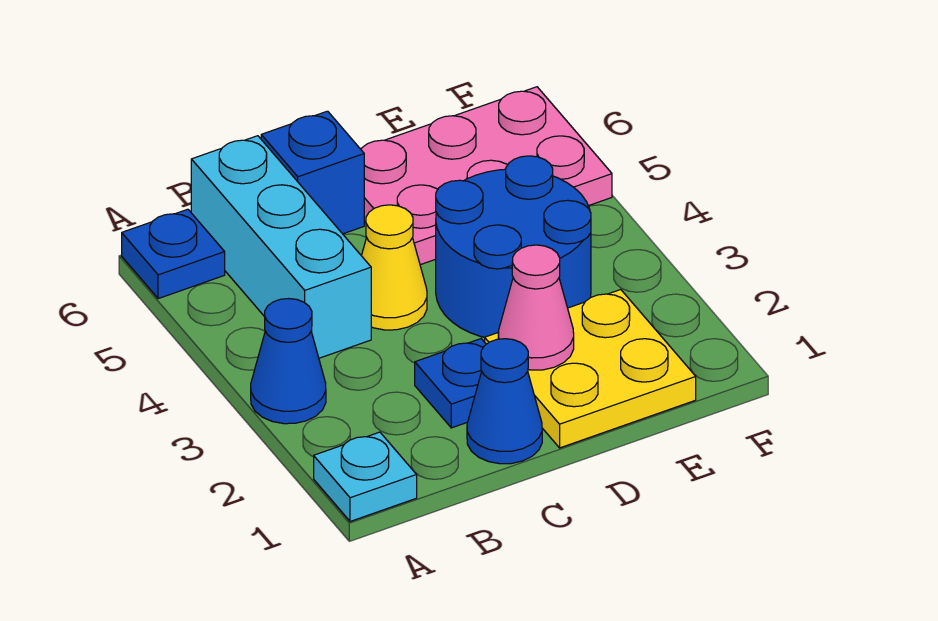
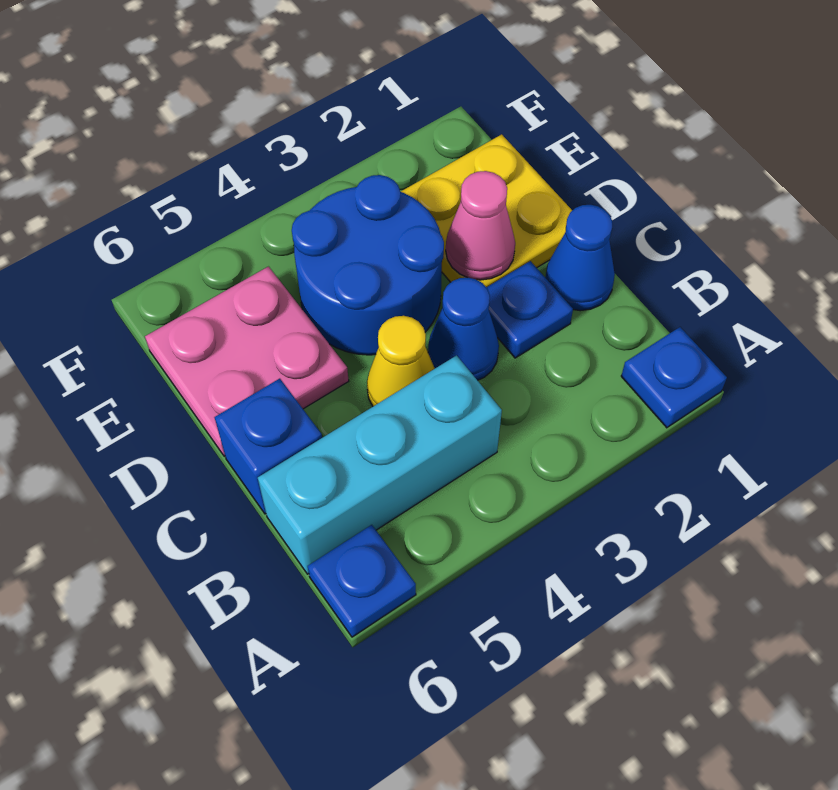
cyan plate A1 level 1 -> blue plate A1 level 1
blue cone A3 level 1 -> blue cone C3 level 1
pink plate D5:F6 level 1 -> pink plate D5:E6 level 1

